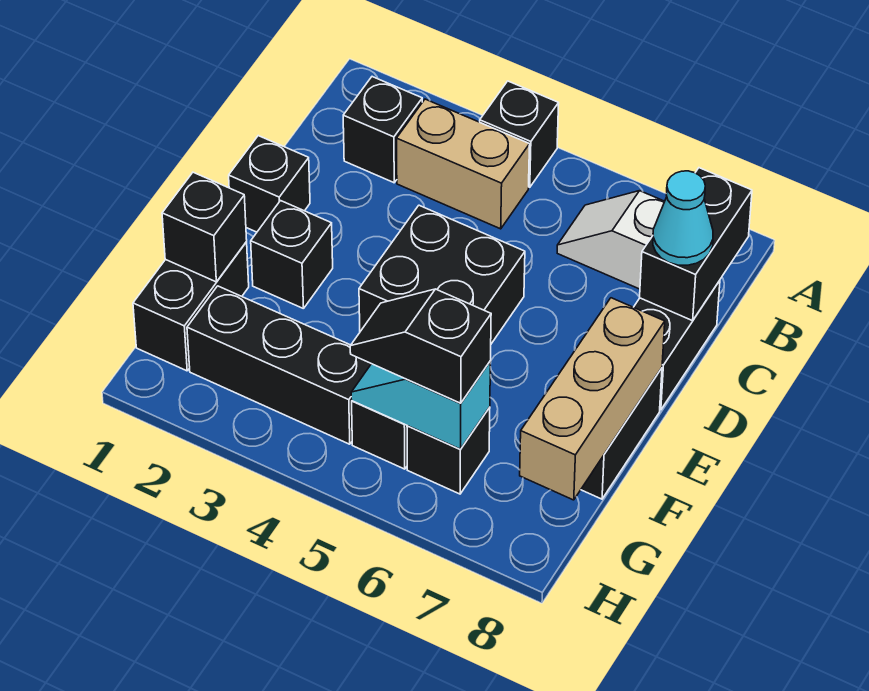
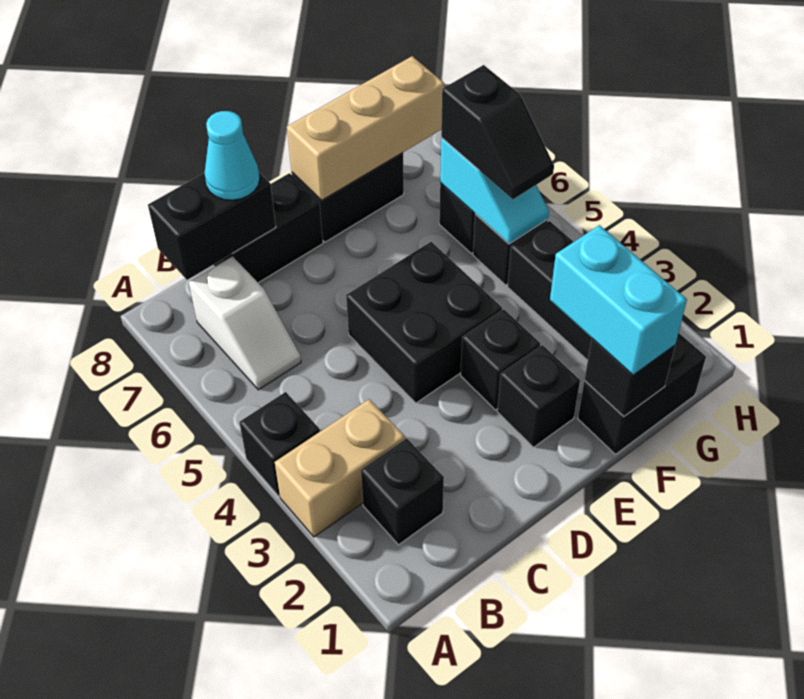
tan brick B3:B4 level 1 -> tan brick A3:B3 level 1
black brick D1 level 1 -> black brick E3 level 1
none -> cyan brick F1:F2 level 3

